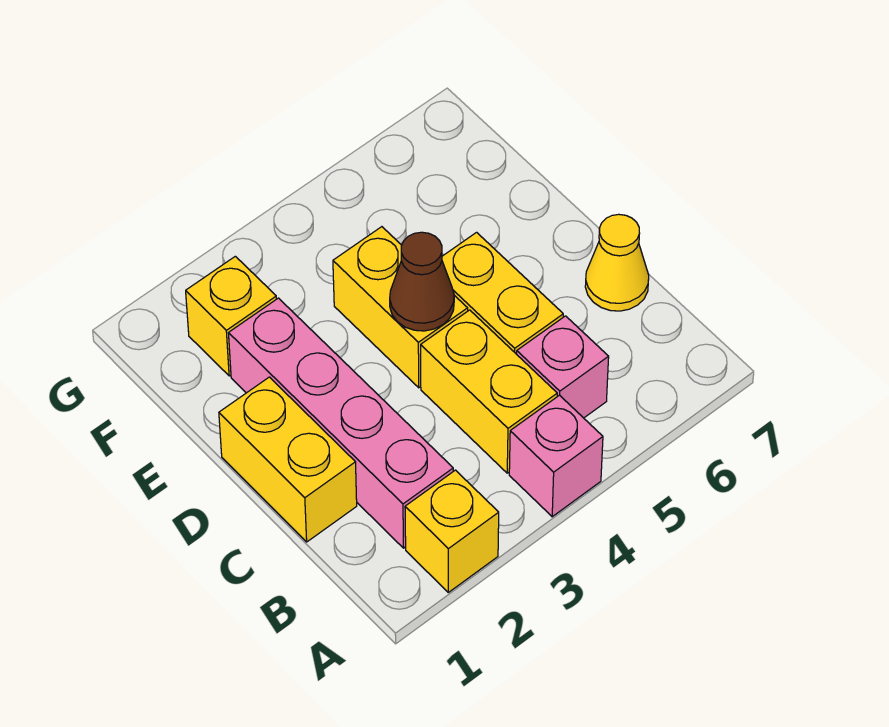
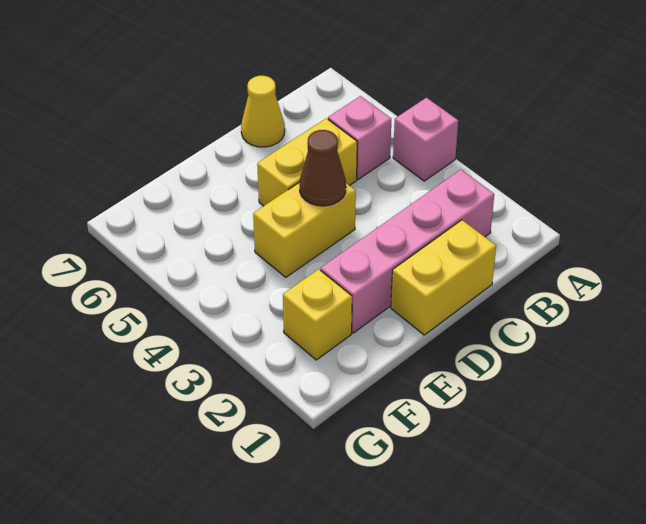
yellow brick A2 level 1 -> none
yellow brick B4:C4 level 1 -> none

